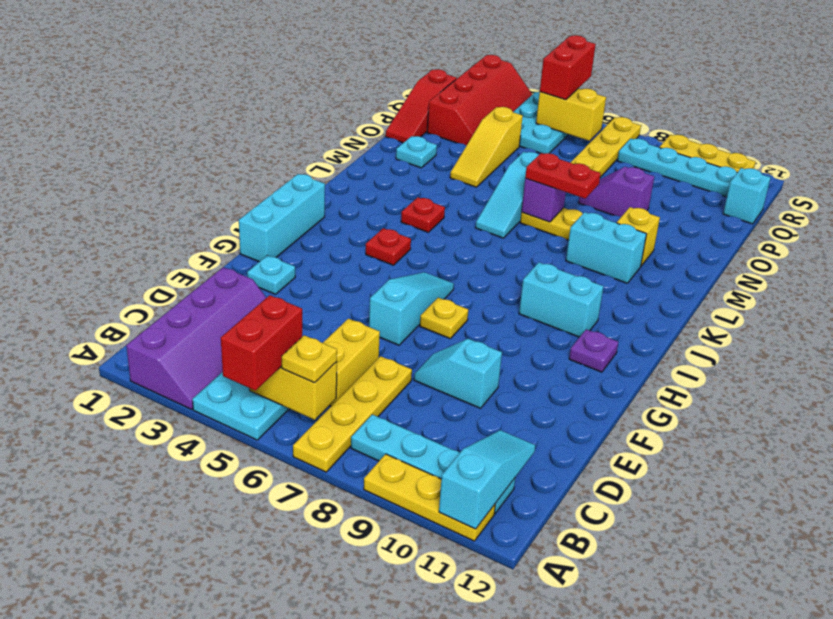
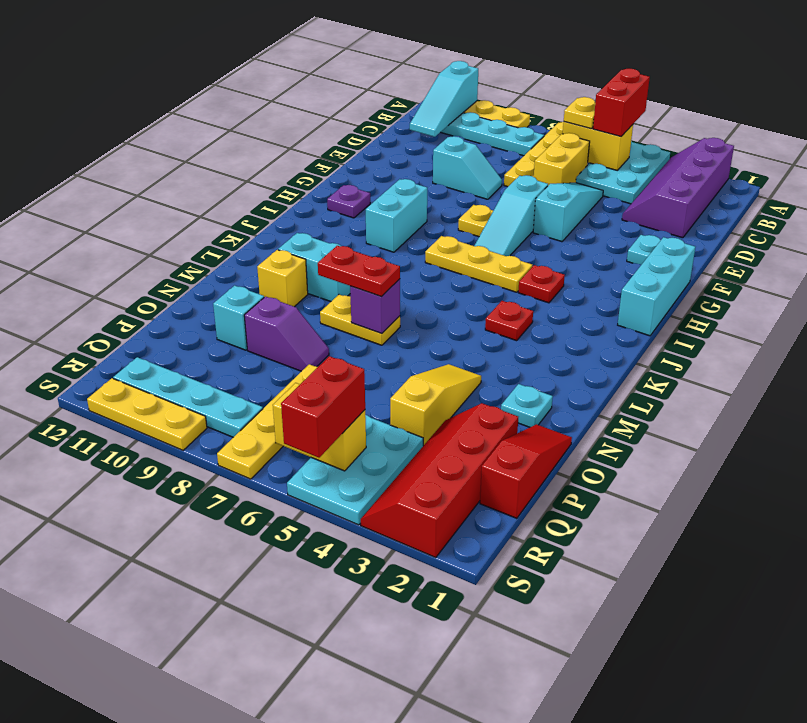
none -> yellow plate I5:I7 level 1
cyan brick I9:I10 level 1 -> cyan brick H9:I9 level 1
cyan slope L6:N6 level 1 top N -> cyan slope D5:F5 level 1 top F
cyan brick Q12 level 1 -> cyan brick O10 level 1

